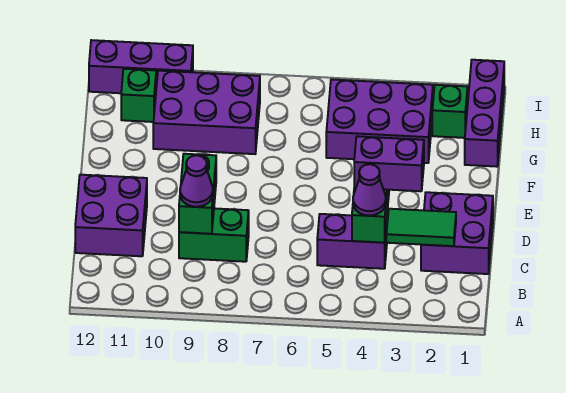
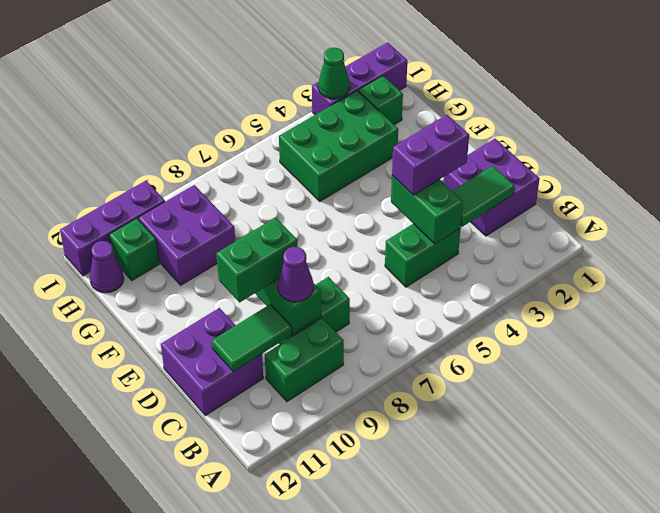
none -> green brick B9:B10 level 1
purple brick C4:C5 level 1 -> green brick C4:C5 level 1
purple cone C4 level 3 -> purple cone H12 level 1
none -> green tile C10:C11 level 2
none -> green brick D9:D10 level 3
purple brick G1:I1 level 1 -> purple brick I1:I3 level 1
purple brick G3:H5 level 1 -> green brick G3:H5 level 1
purple brick G8:H10 level 1 -> purple brick G9:H10 level 1
none -> green cone I3 level 2

